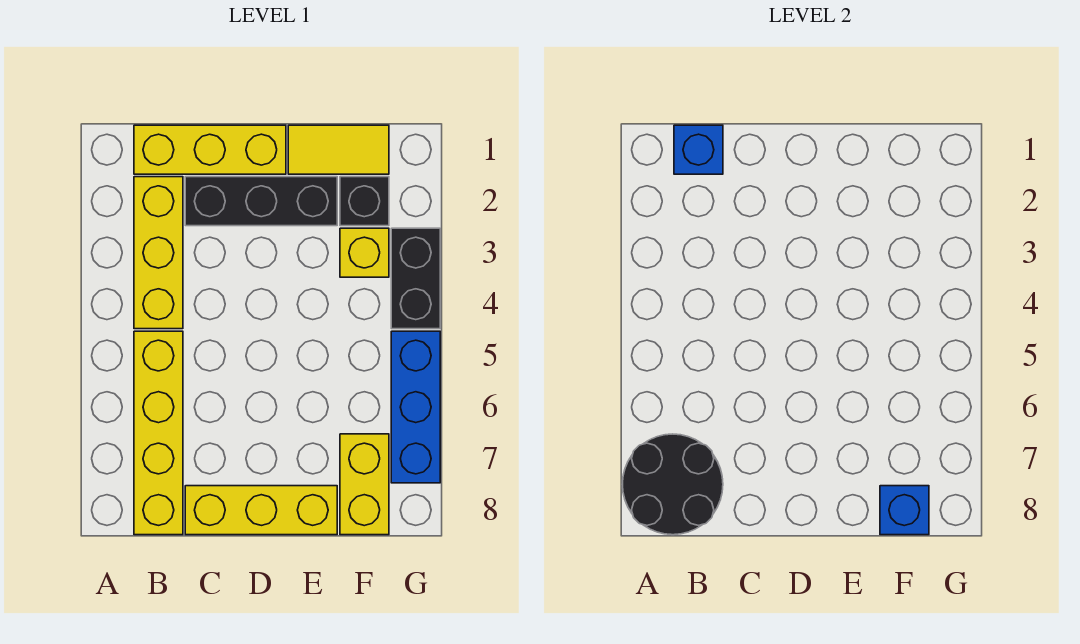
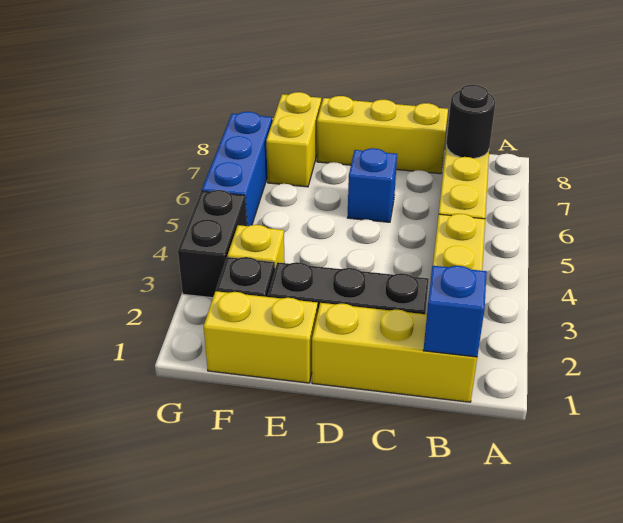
black round brick A7:B8 level 2 -> black round brick B7 level 2
yellow tile E1:F1 level 1 -> yellow brick E1:F1 level 1
blue brick F8 level 2 -> blue brick D6 level 1

